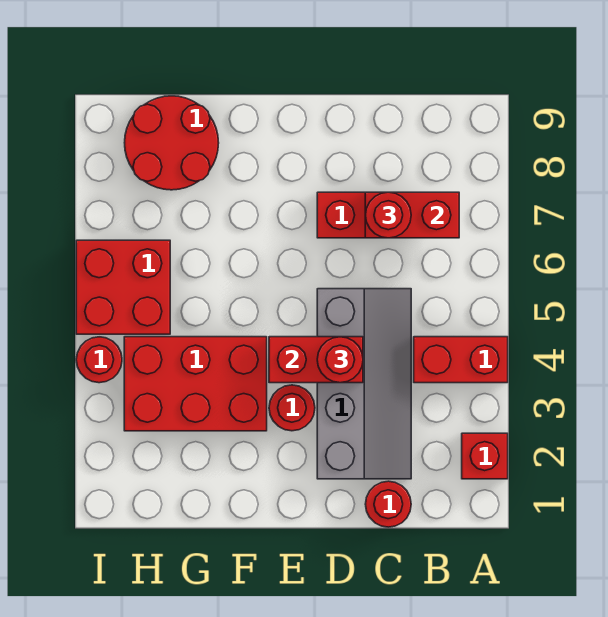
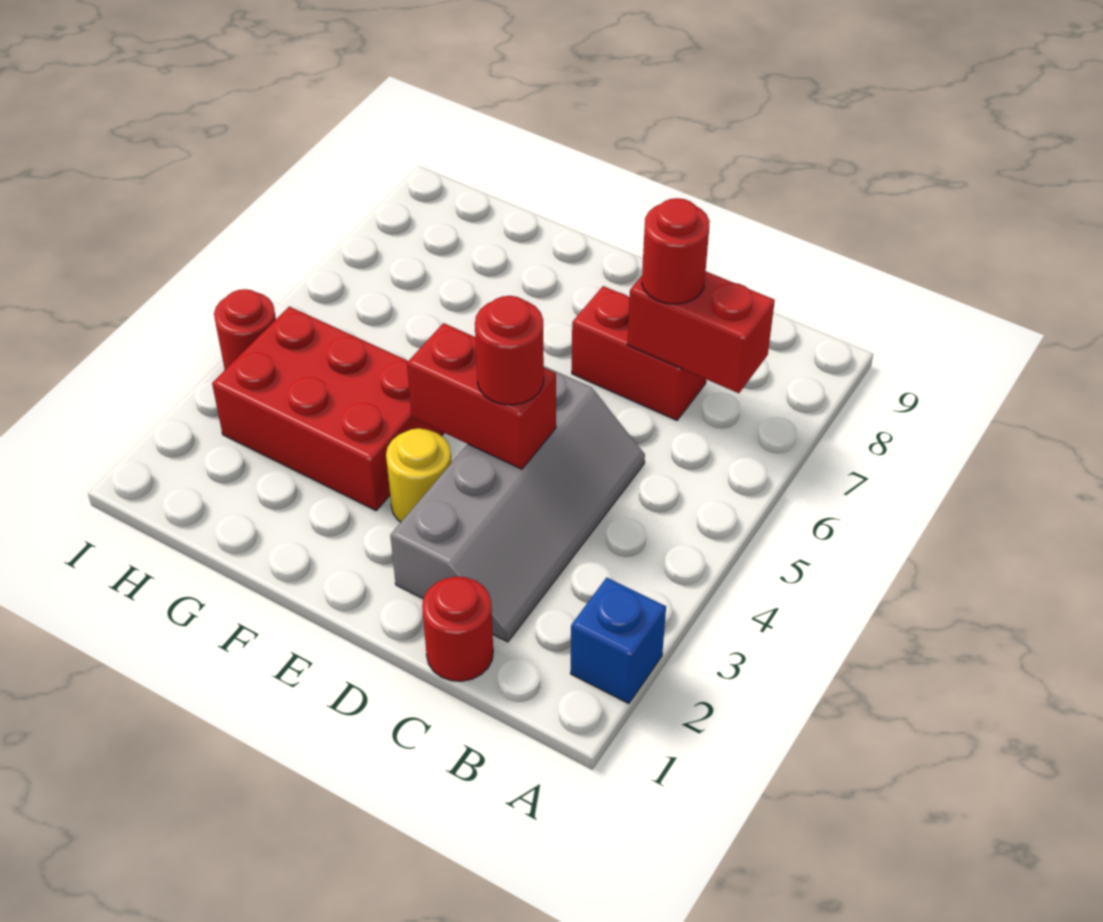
red brick A2 level 1 -> blue brick A2 level 1
red brick A4:B4 level 1 -> none
red round brick E3 level 1 -> yellow round brick E3 level 1
red round brick G8:H9 level 1 -> none
red brick H5:I6 level 1 -> none

